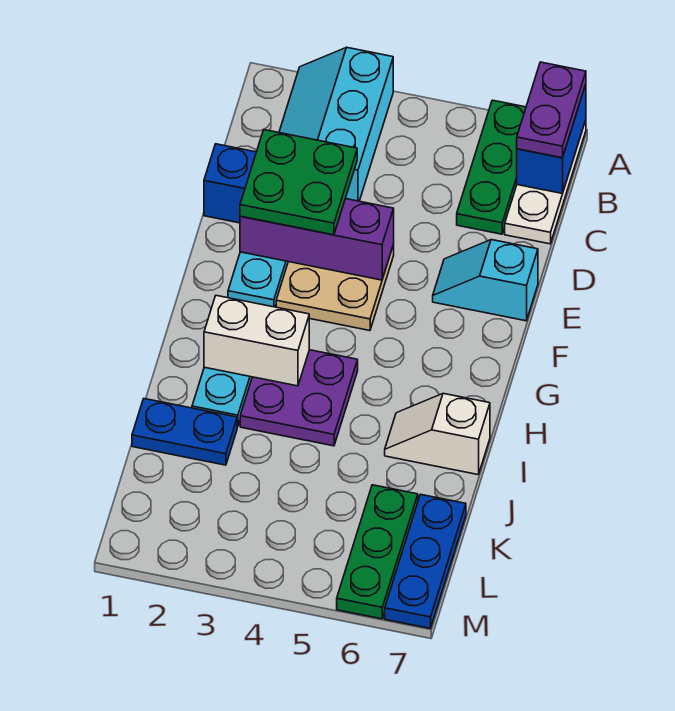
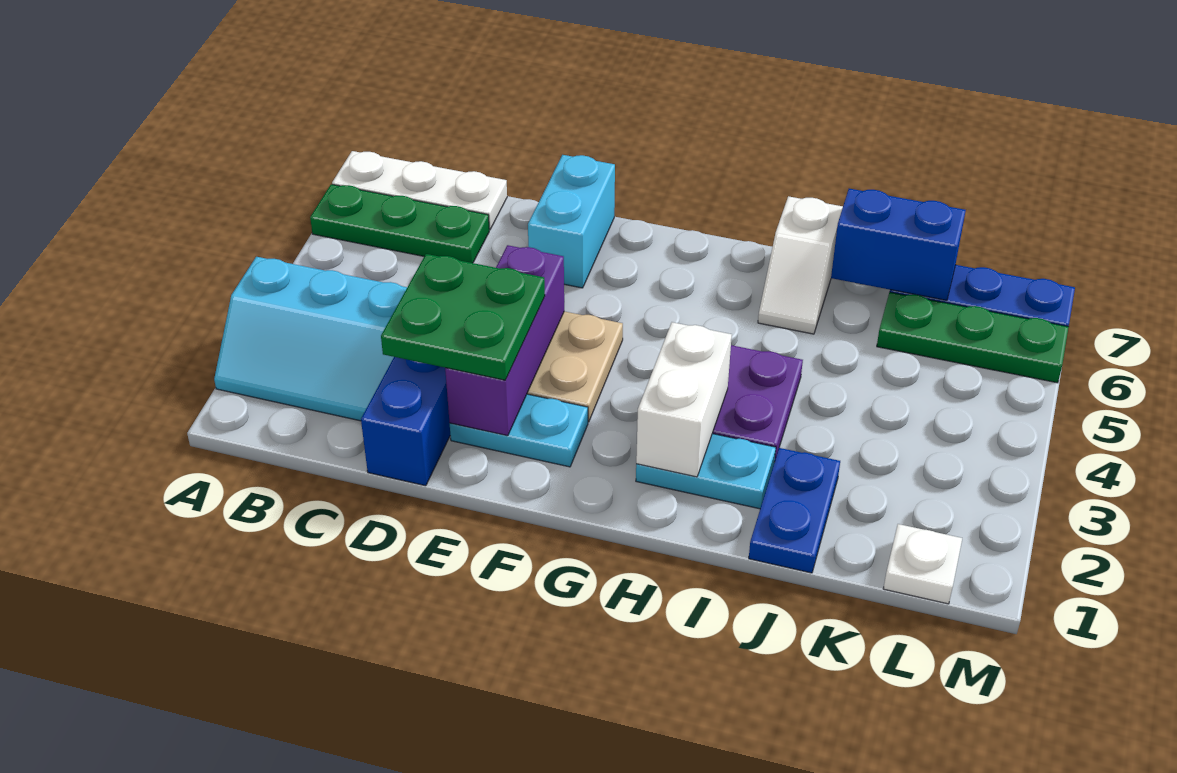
blue brick A7:B7 level 2 -> blue brick J7:K7 level 2
purple plate A7:B7 level 3 -> none
cyan slope E6:E7 level 1 top 7 -> cyan brick E6:E7 level 1
none -> white plate L1 level 1

